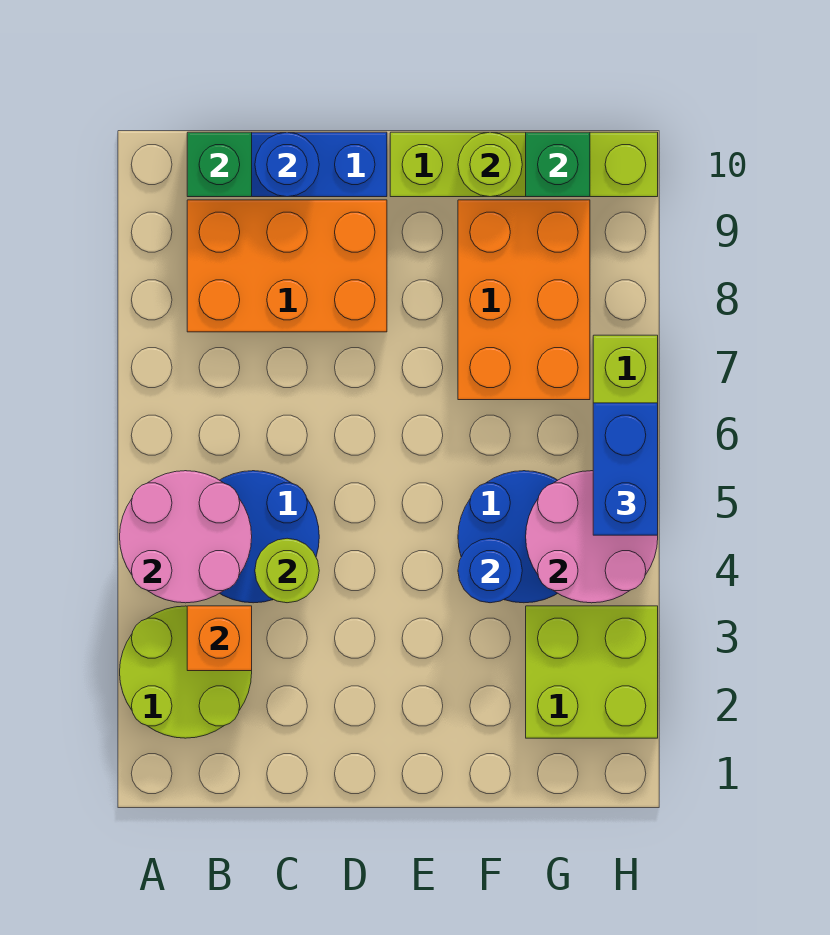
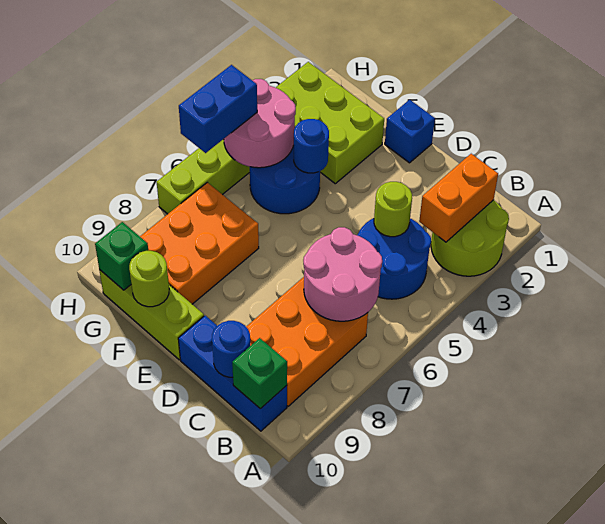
pink round brick A4:B5 level 2 -> pink round brick B6:C7 level 2
orange brick B3 level 2 -> orange brick B2:B3 level 2
orange brick B8:D9 level 1 -> orange brick B7:C9 level 1
none -> blue brick E1 level 1
lime brick E10:H10 level 1 -> lime brick E10:G10 level 1
lime brick G2:H3 level 1 -> lime brick F2:H3 level 1

